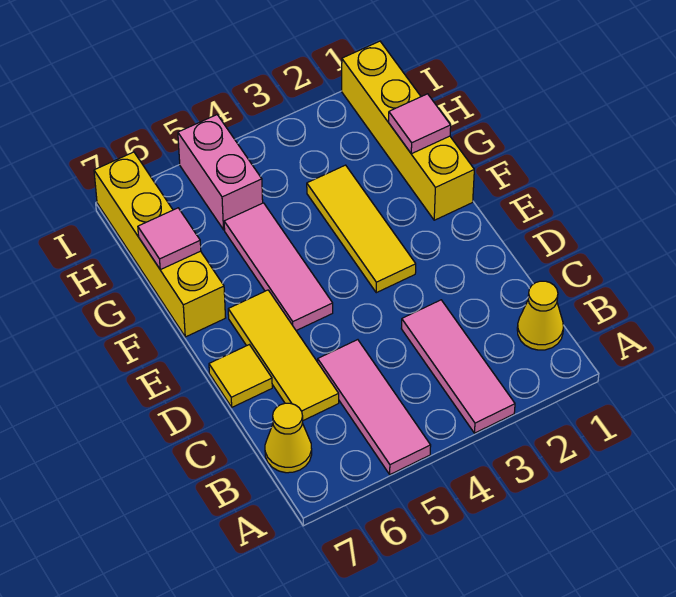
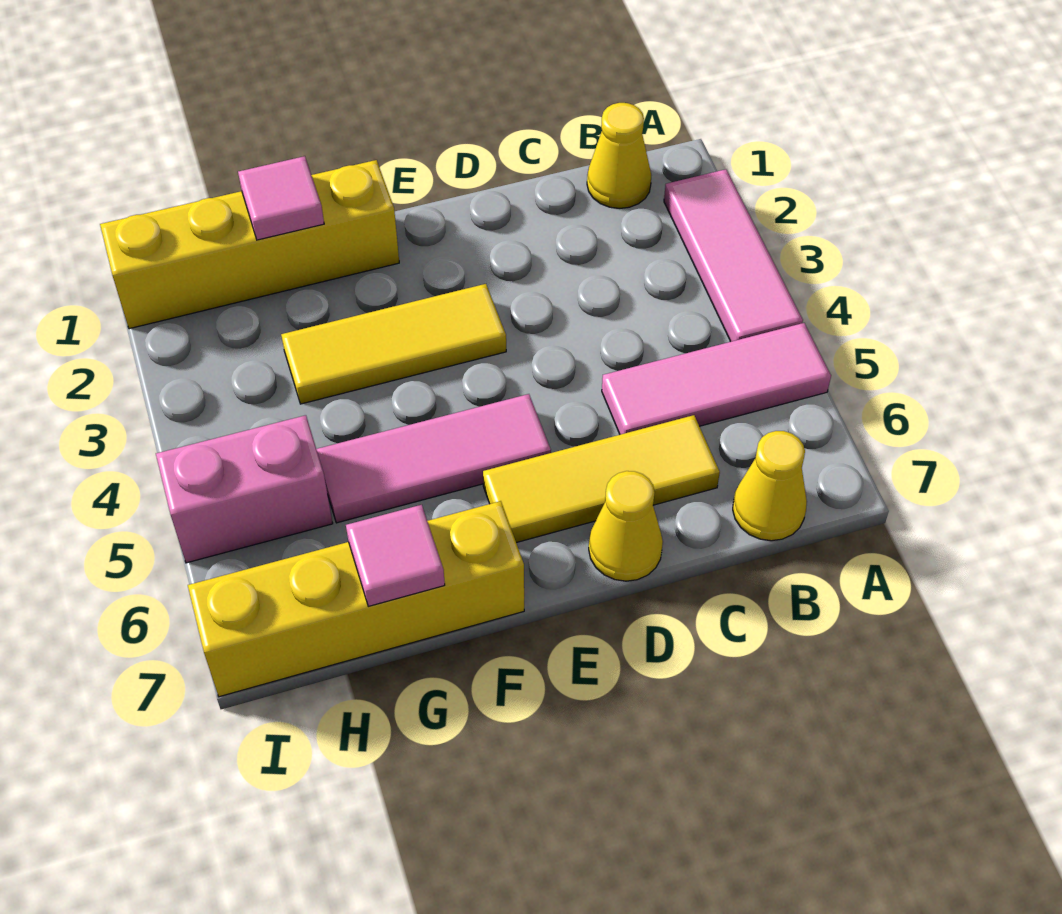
pink tile A3:C3 level 1 -> pink tile A2:A4 level 1
yellow tile D7 level 1 -> yellow cone D7 level 1

